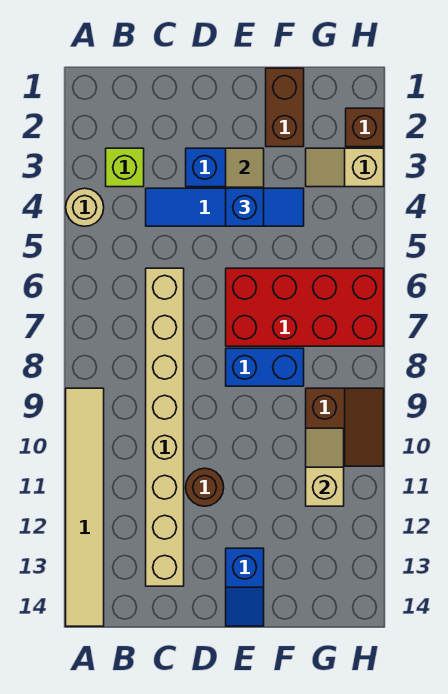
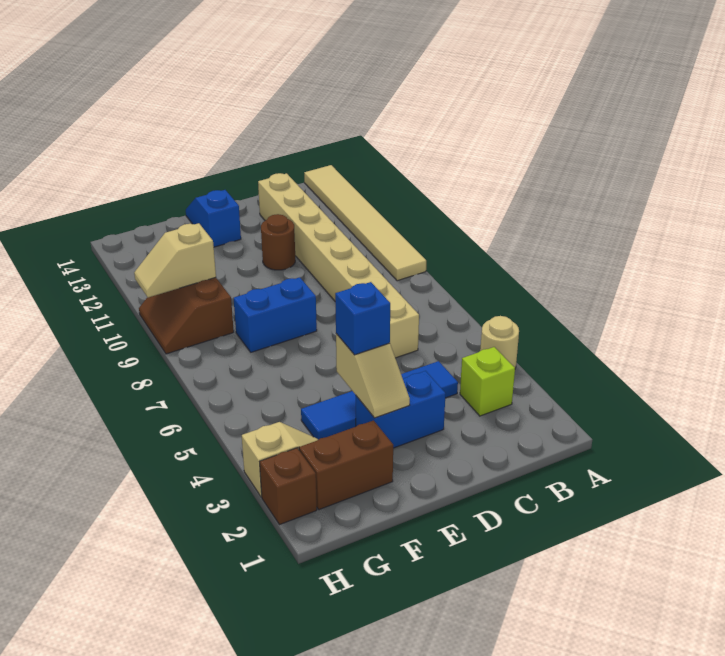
red brick E6:H7 level 1 -> none
brown brick F1:F2 level 1 -> brown brick F2:G2 level 1
tan slope G10:G11 level 2 top 11 -> tan slope G10:H10 level 2 top G

